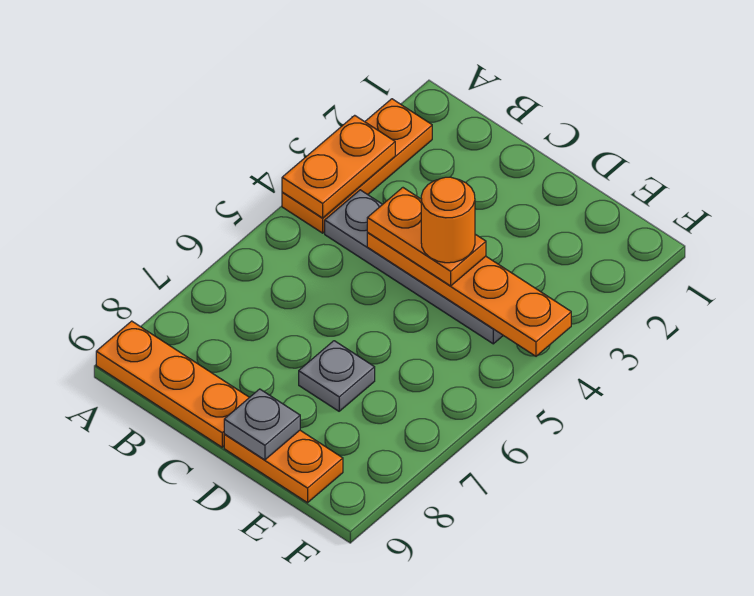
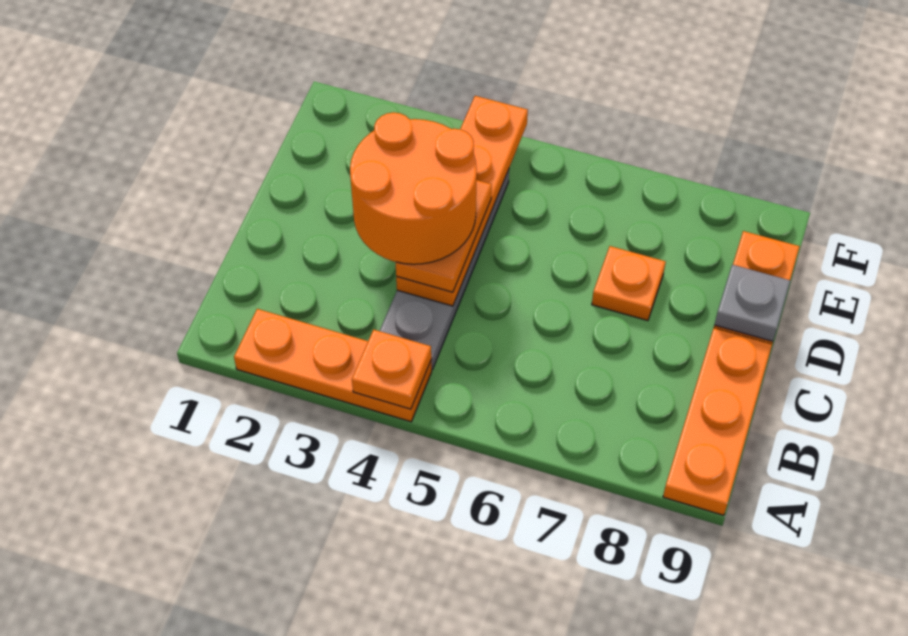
orange plate A3:A4 level 2 -> orange plate A4 level 2
orange round brick D4 level 4 -> orange round brick C3:D4 level 4
grey plate D7 level 1 -> orange plate D7 level 1

